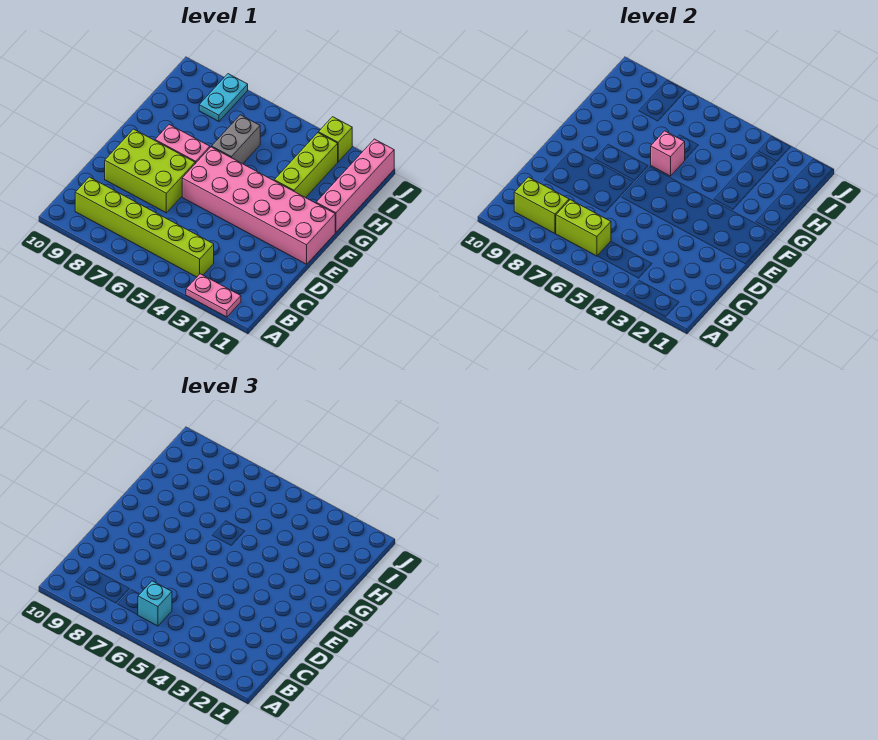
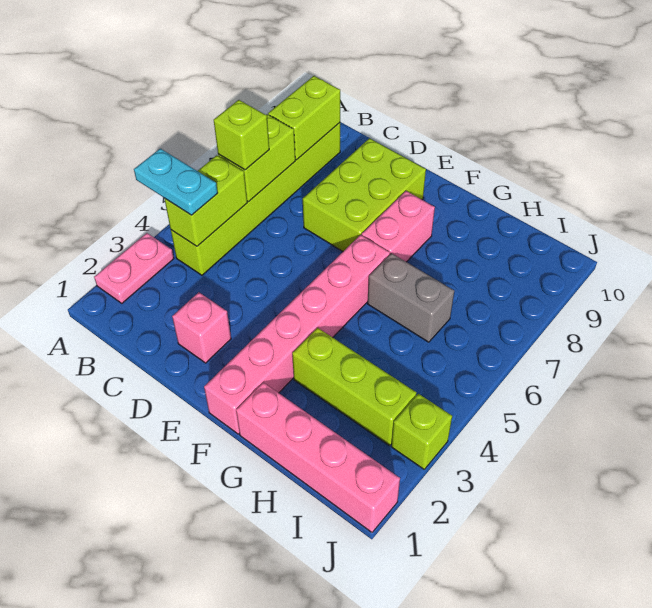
none -> lime brick B4:B5 level 2
cyan brick B6 level 3 -> lime brick B6 level 3
pink brick E1:F6 level 1 -> pink brick F1:F6 level 1
pink brick G6 level 2 -> pink brick D2 level 1
cyan plate I8:J8 level 1 -> cyan plate A4:B4 level 3

